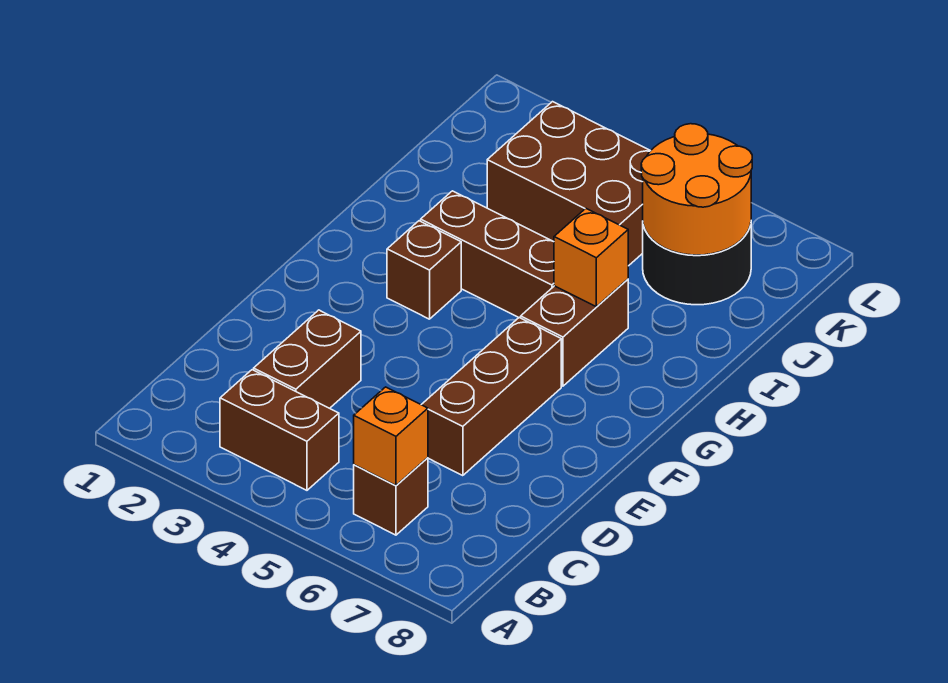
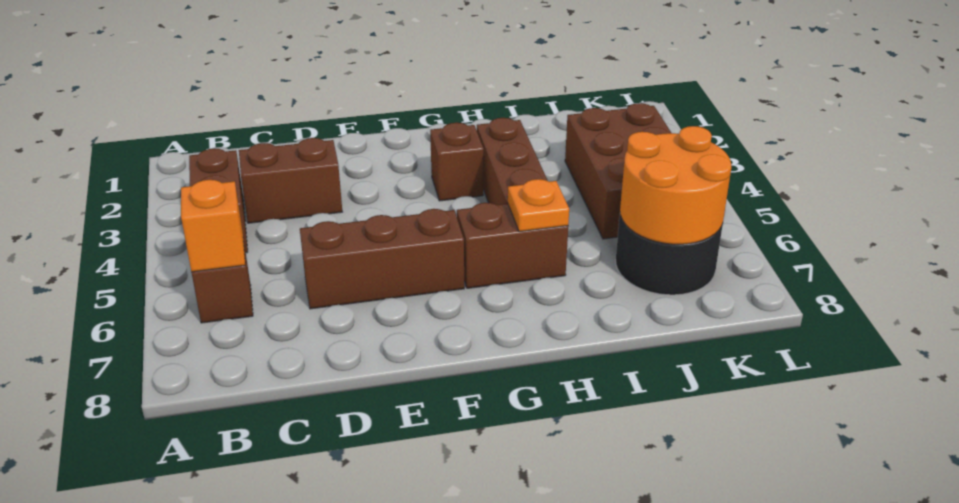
orange brick H6 level 2 -> orange plate H6 level 2

